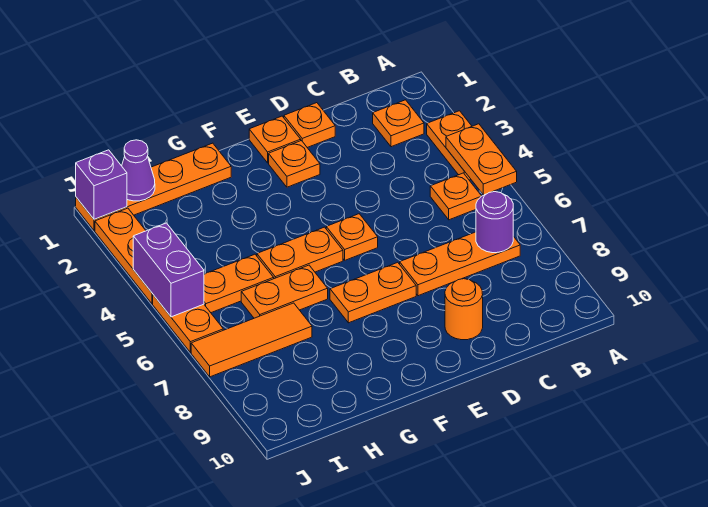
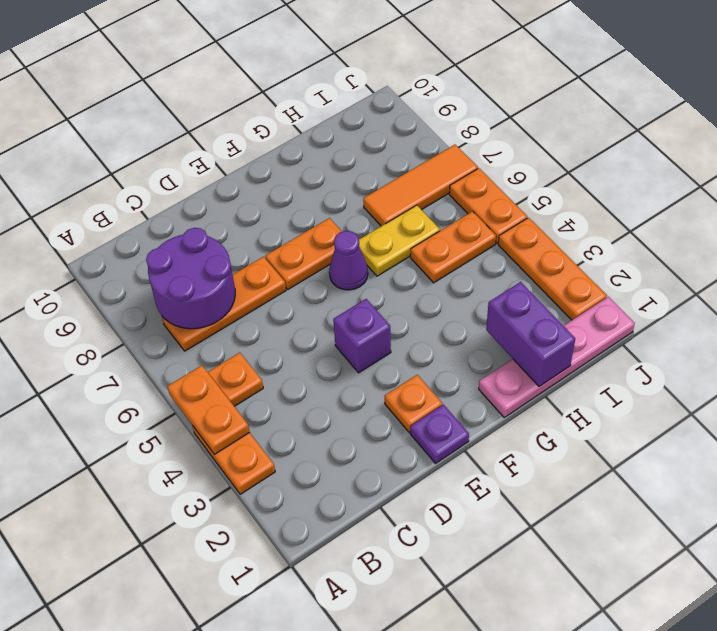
orange plate B2 level 1 -> none
purple round brick B7 level 2 -> purple round brick B7:C8 level 2
orange plate D1 level 1 -> none
orange round brick D9 level 1 -> none
orange plate E1 level 1 -> purple plate E1 level 1
orange plate E5 level 1 -> none
orange plate F5:G5 level 1 -> none
orange plate G1:J1 level 1 -> pink plate G1:J1 level 1
orange plate G6:H6 level 1 -> yellow plate G6:H6 level 1
purple cone I1 level 2 -> purple cone F6 level 1
purple brick J1 level 2 -> purple brick E4 level 1
purple brick J4:J5 level 2 -> purple brick H1:H2 level 2

